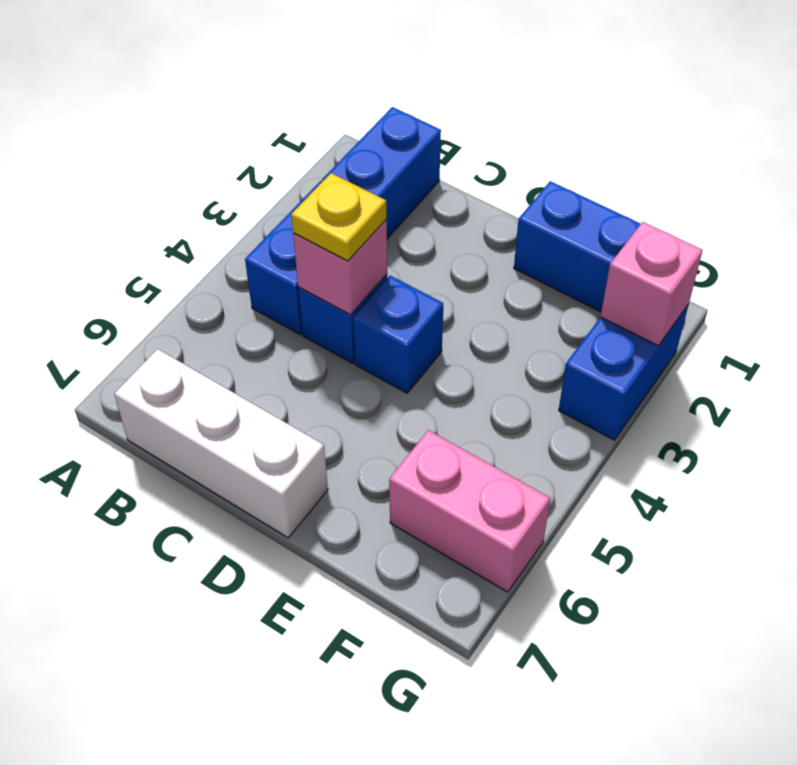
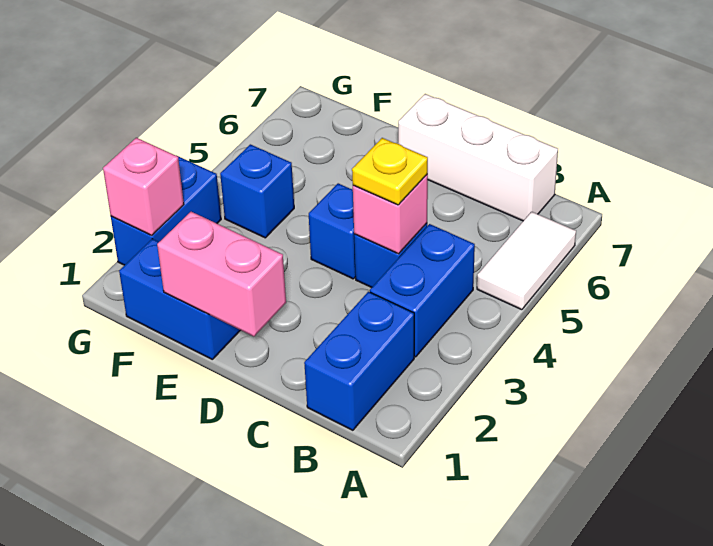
none -> white tile A5:A6 level 1
none -> blue brick F4 level 1
pink brick F6:G6 level 1 -> pink brick D1:E1 level 2

